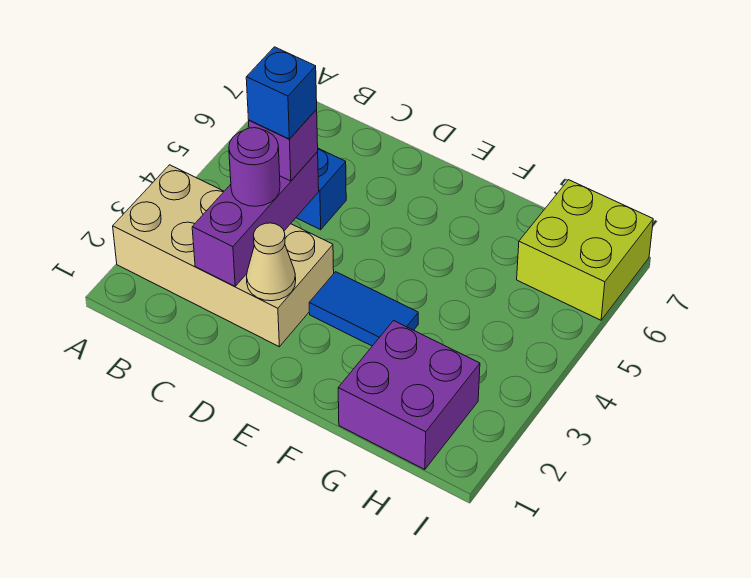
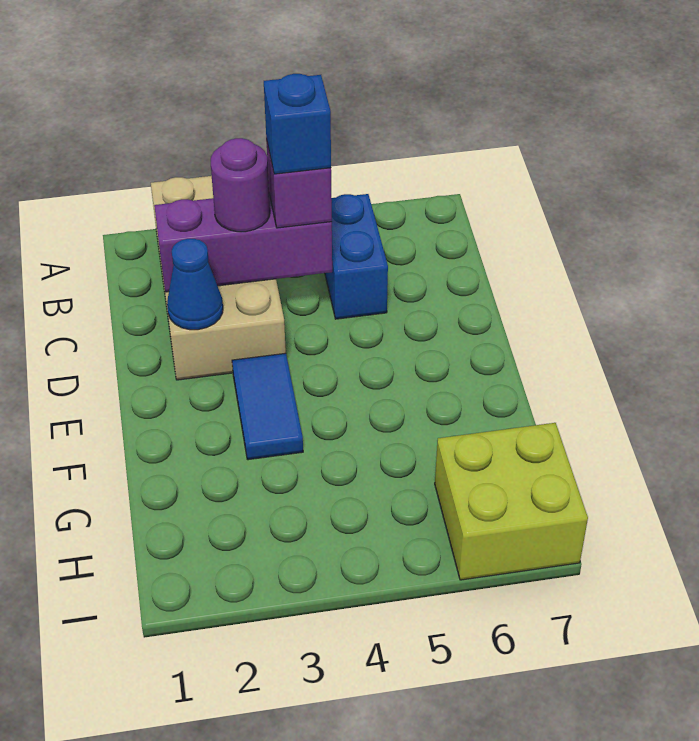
tan cone D2 level 2 -> blue cone D2 level 2
purple brick G1:H2 level 1 -> none

